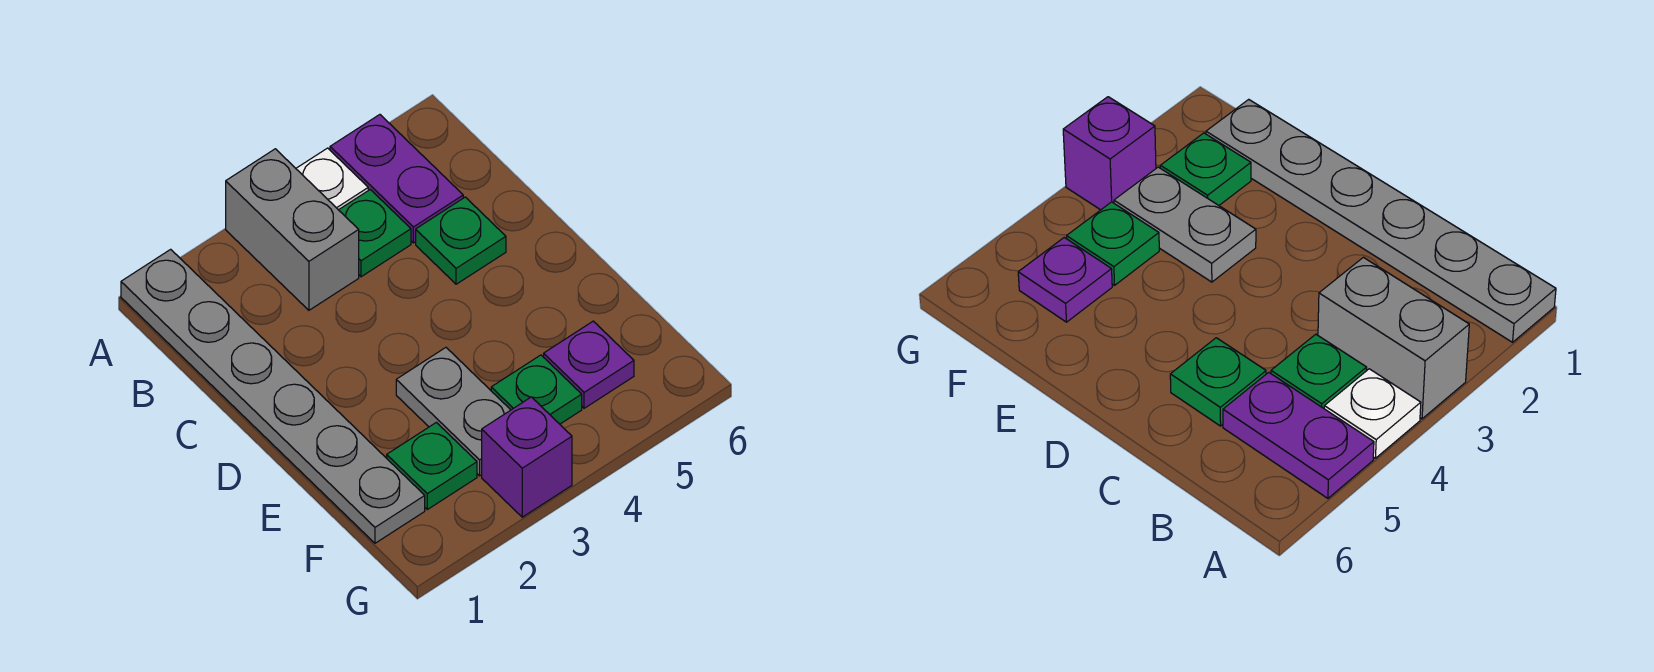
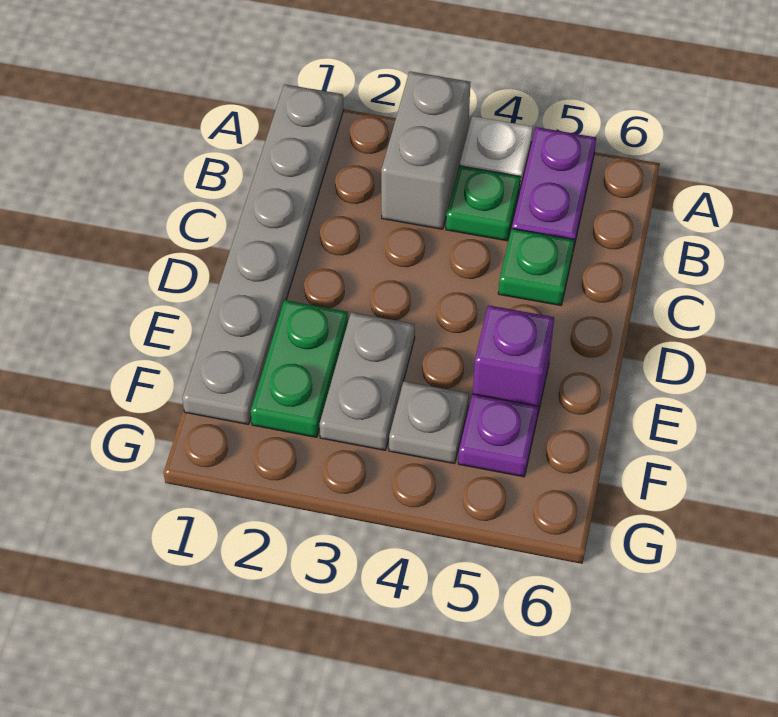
green plate F2 level 1 -> green plate E2:F2 level 1
green plate F4 level 1 -> grey plate F4 level 1
purple brick G3 level 1 -> purple brick E5 level 1

